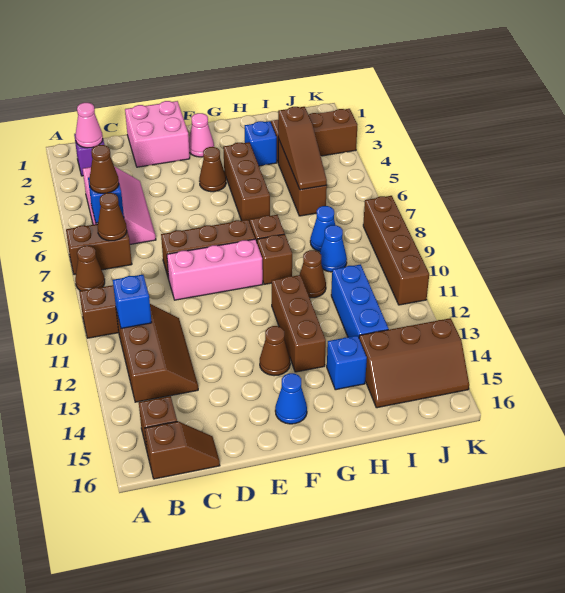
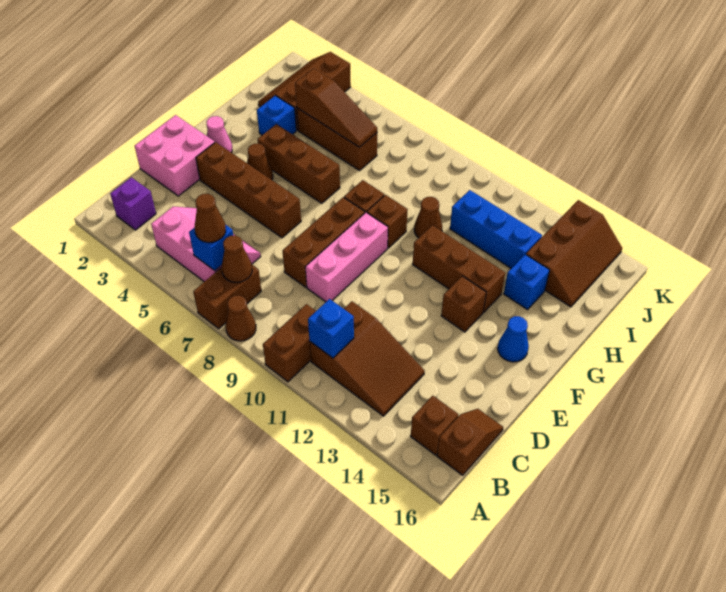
pink cone B2 level 2 -> none
brown slope B11:C13 level 1 top B -> brown slope B11:C13 level 1 top 11
brown cone F13 level 1 -> brown brick F13 level 1
blue cone I8 level 1 -> none
blue cone I9 level 1 -> none
brown brick K8:K11 level 1 -> brown brick E3:E6 level 1

